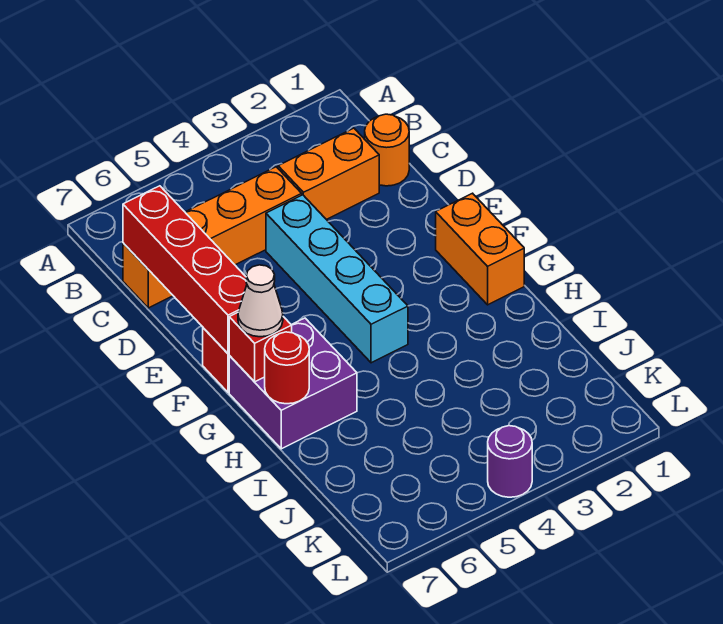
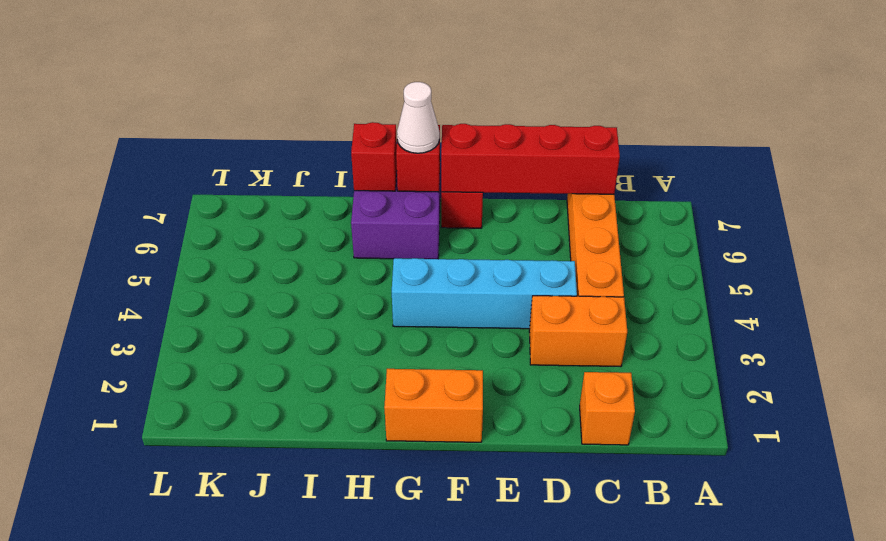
orange round brick C1 level 1 -> orange brick C1 level 1
orange brick C2:C3 level 1 -> orange brick C3:D3 level 1
red round brick H7 level 2 -> red brick H7 level 2
purple round brick L4 level 1 -> none

